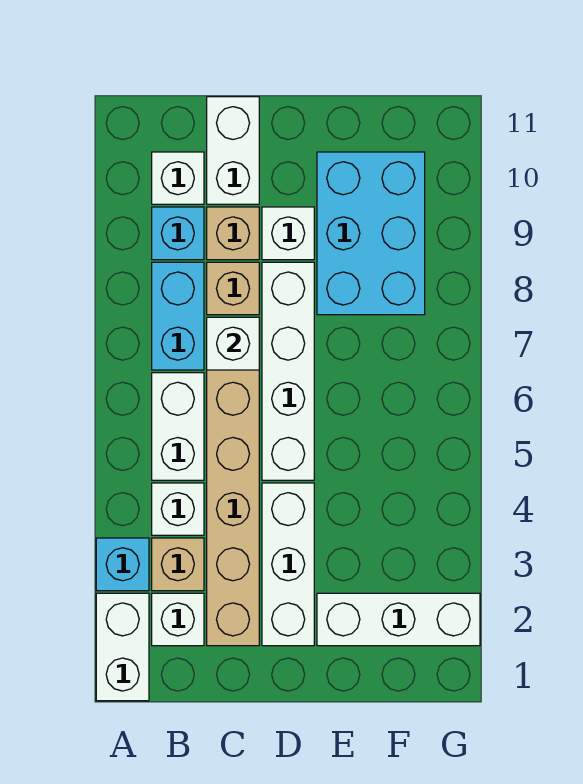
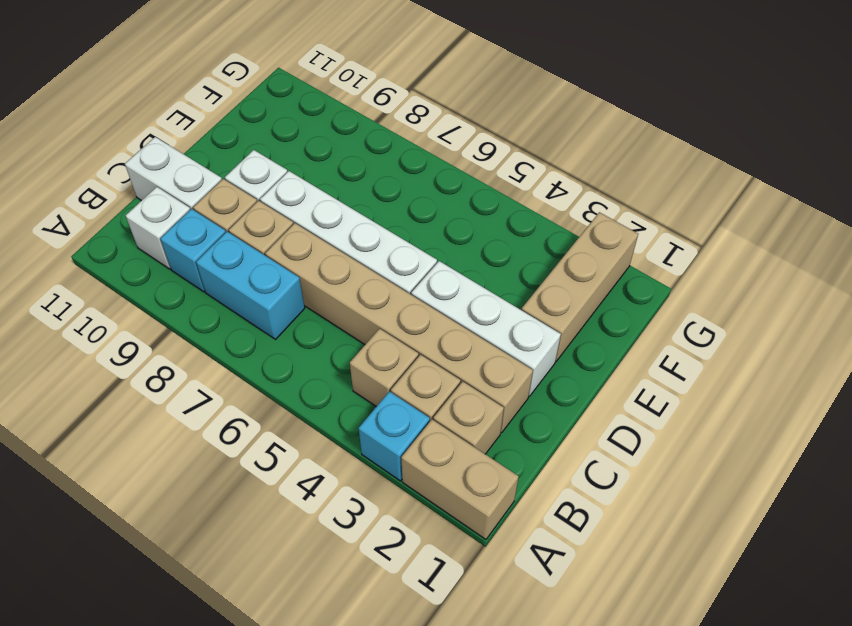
white brick A1:A2 level 1 -> tan brick A1:A2 level 1
white brick B2 level 1 -> tan brick B2 level 1
white brick B4 level 1 -> tan brick B4 level 1
white brick B5:B6 level 1 -> none
white brick C7 level 2 -> none
white brick E2:G2 level 1 -> tan brick E2:G2 level 1
cyan brick E8:F10 level 1 -> none

